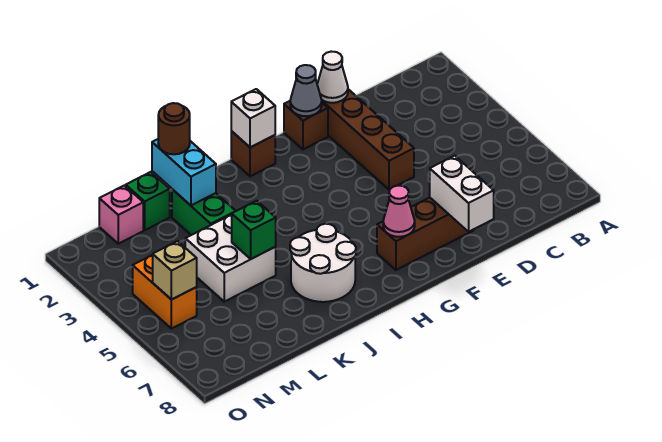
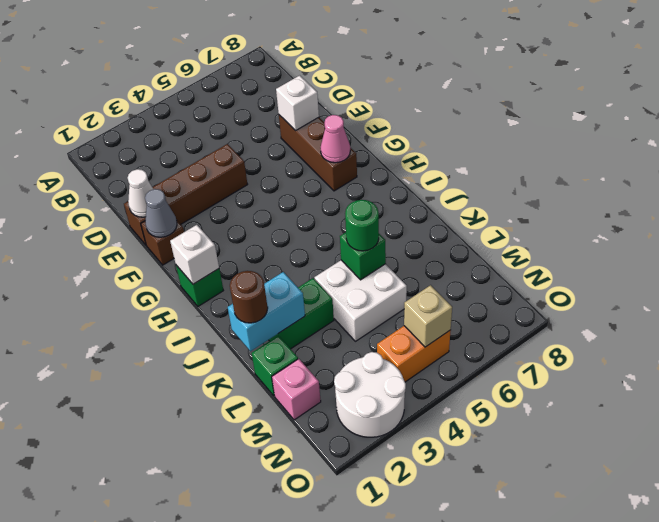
white brick E7:E8 level 2 -> white brick E7 level 2
brown brick H1 level 1 -> green brick H1 level 1
white round brick I6:J7 level 1 -> white round brick N2:O3 level 1
none -> green round brick K5 level 3

